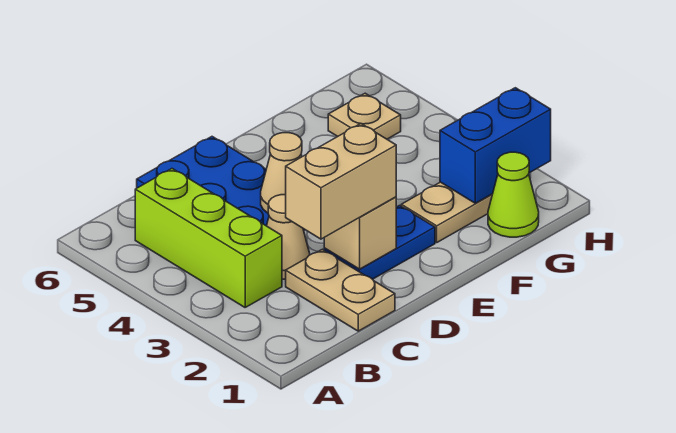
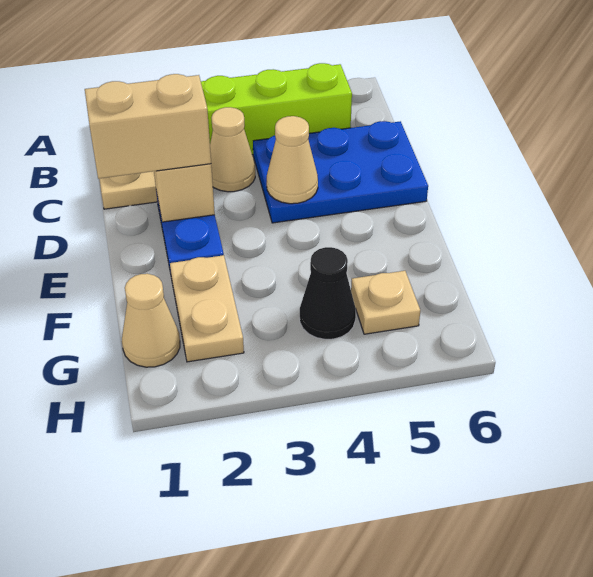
tan brick C2:D2 level 3 -> tan brick D1:D2 level 3
lime cone G1 level 1 -> tan cone G1 level 1
blue brick G2:H2 level 2 -> none
none -> black cone G4 level 1

